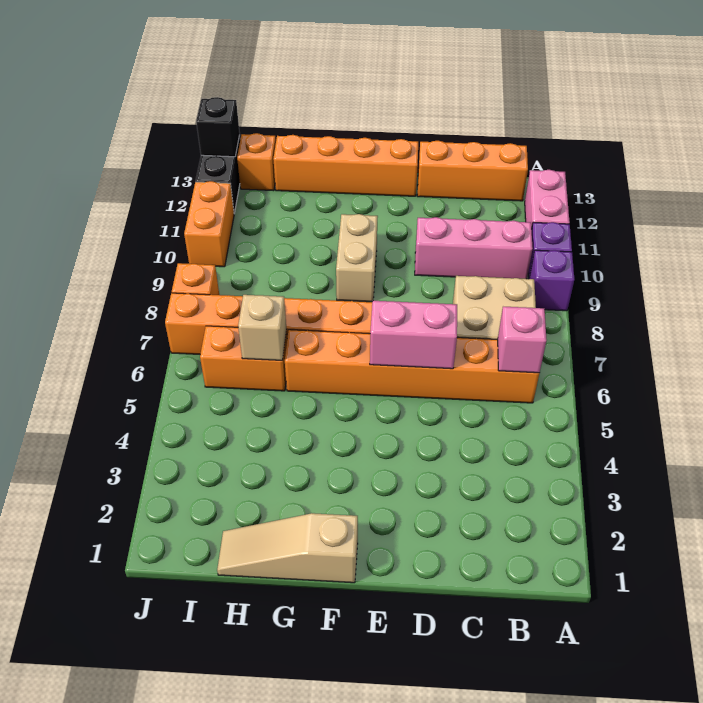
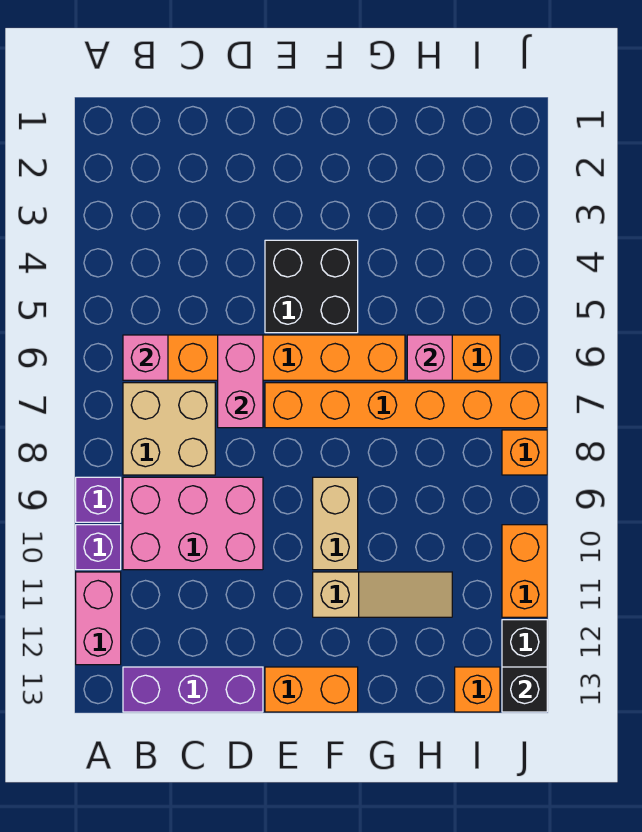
pink brick B10:D10 level 1 -> pink brick B9:D10 level 1
orange brick B13:D13 level 1 -> purple brick B13:D13 level 1
pink brick D6:E6 level 2 -> pink brick D6:D7 level 2
none -> black brick E4:F5 level 1
orange brick E13:H13 level 1 -> orange brick E13:F13 level 1
tan slope F1:H1 level 1 top F -> tan slope F11:H11 level 1 top F
tan brick H6 level 2 -> pink brick H6 level 2

